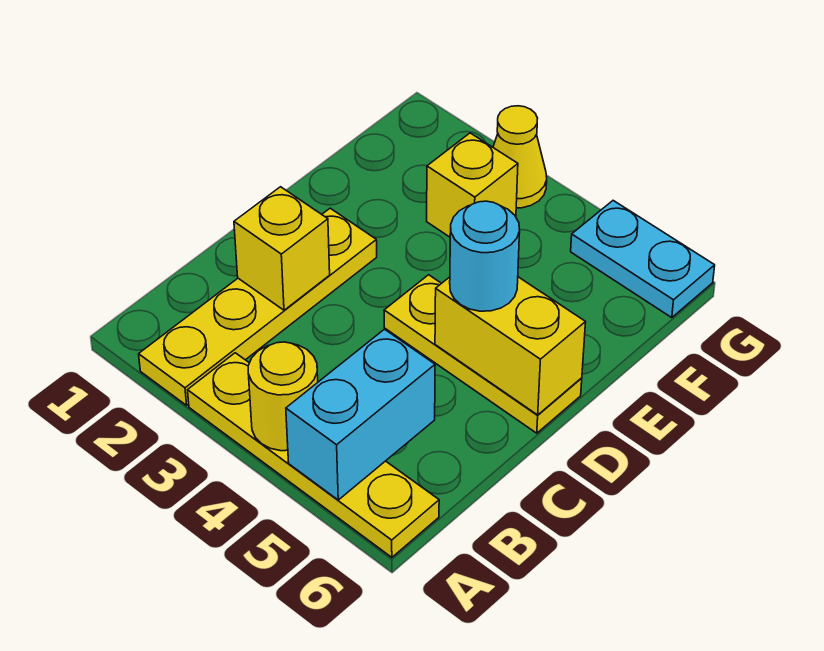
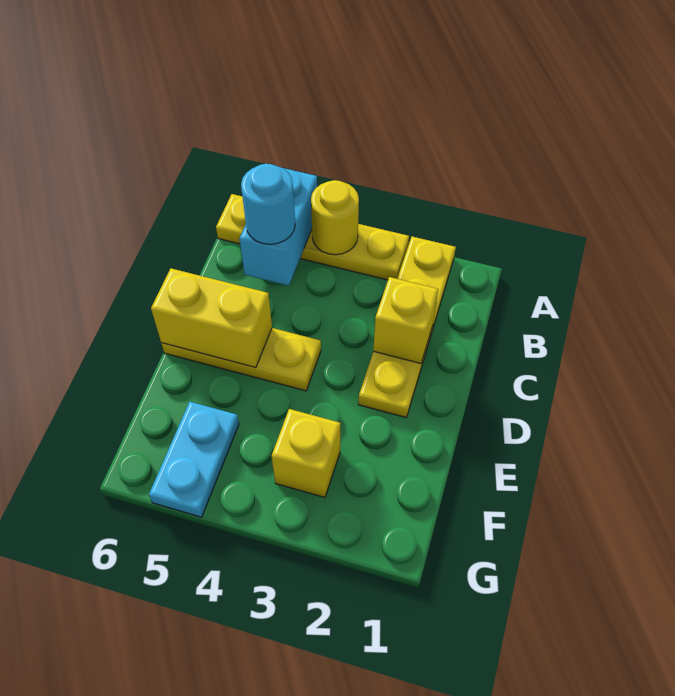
cyan round brick D5 level 3 -> cyan round brick B5 level 3
yellow cone G3 level 1 -> none
cyan plate G5:G6 level 1 -> cyan plate F5:G5 level 1

